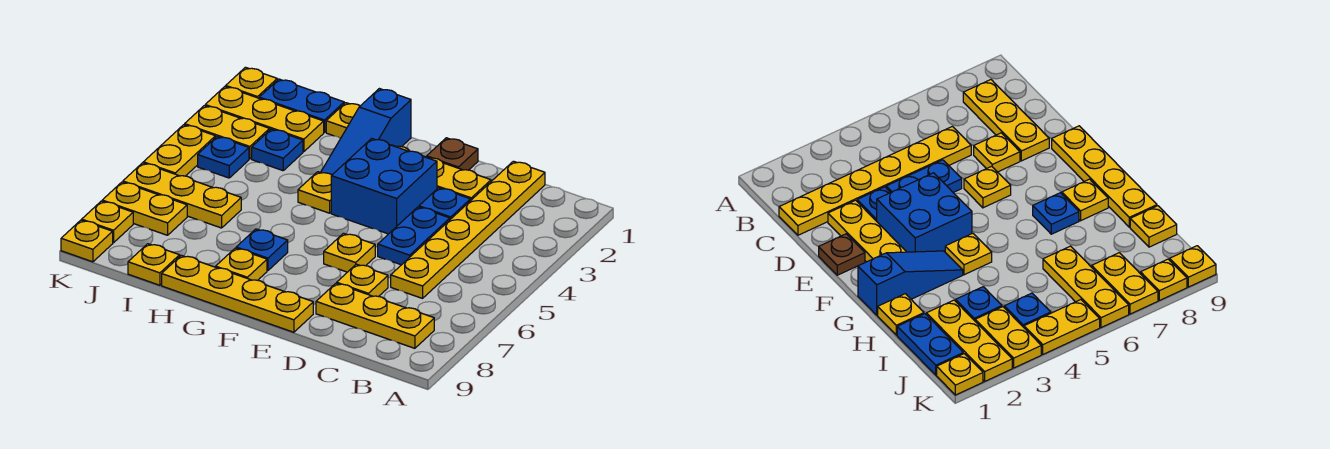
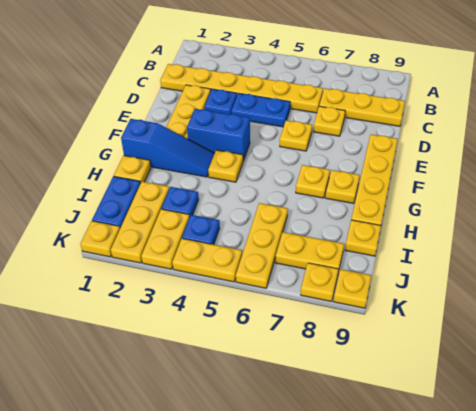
yellow plate B8:D8 level 1 -> yellow plate C7:C9 level 1
brown plate E1 level 1 -> none
blue brick E3:F4 level 1 -> blue brick F3:F4 level 1
blue plate G7 level 1 -> yellow plate G7 level 1
yellow plate J7:K7 level 1 -> yellow plate J7:J8 level 1

